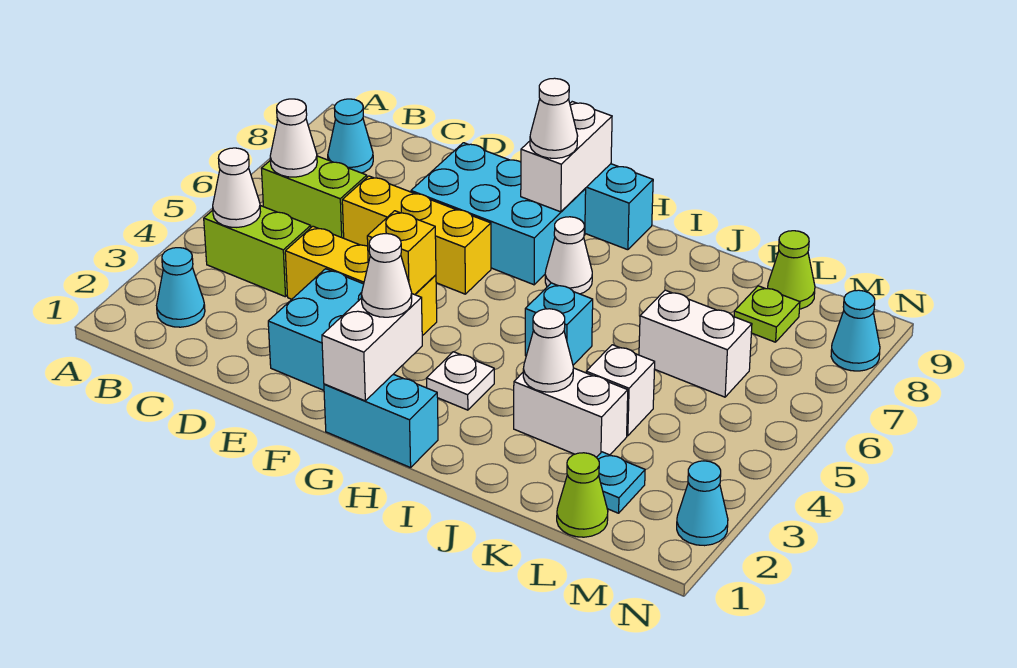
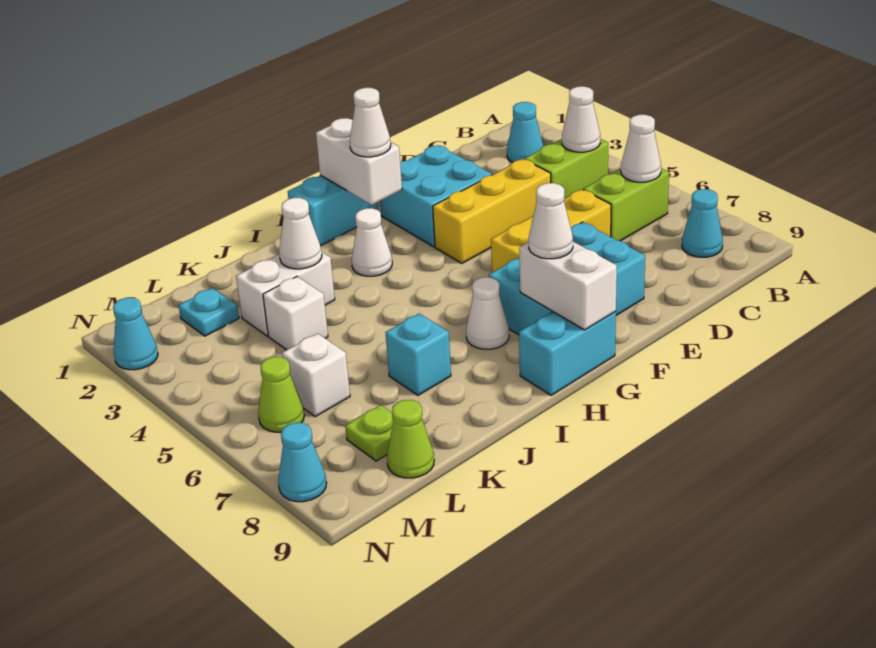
yellow brick F4 level 2 -> none
white plate H3 level 1 -> white cone H3 level 1
cyan brick I5 level 1 -> cyan brick J7 level 1
white brick K6:L6 level 1 -> white brick L6 level 1
lime cone L1 level 1 -> lime cone M6 level 1

